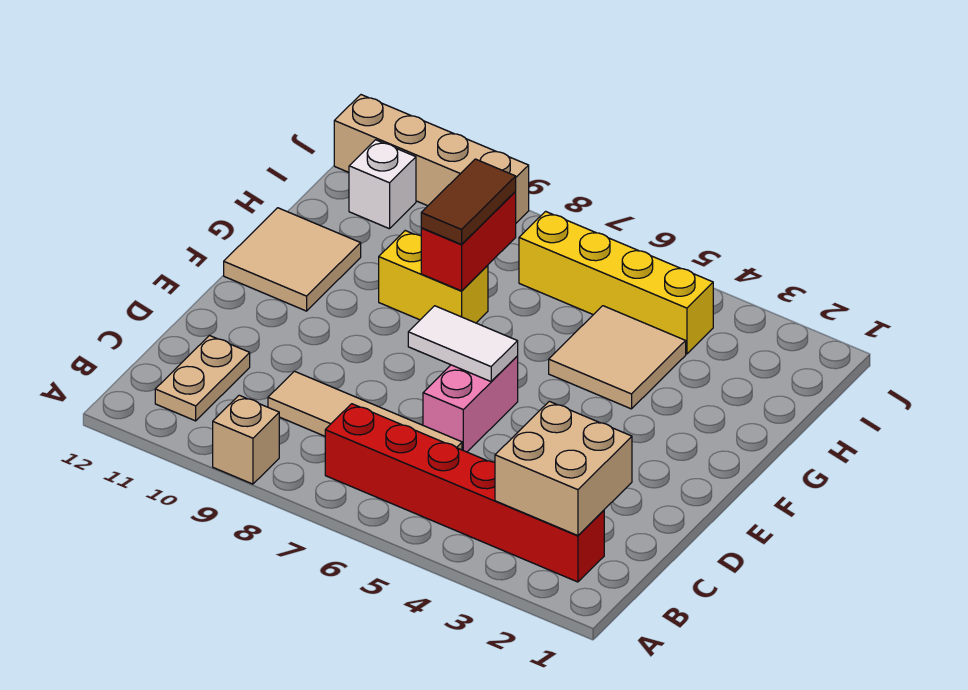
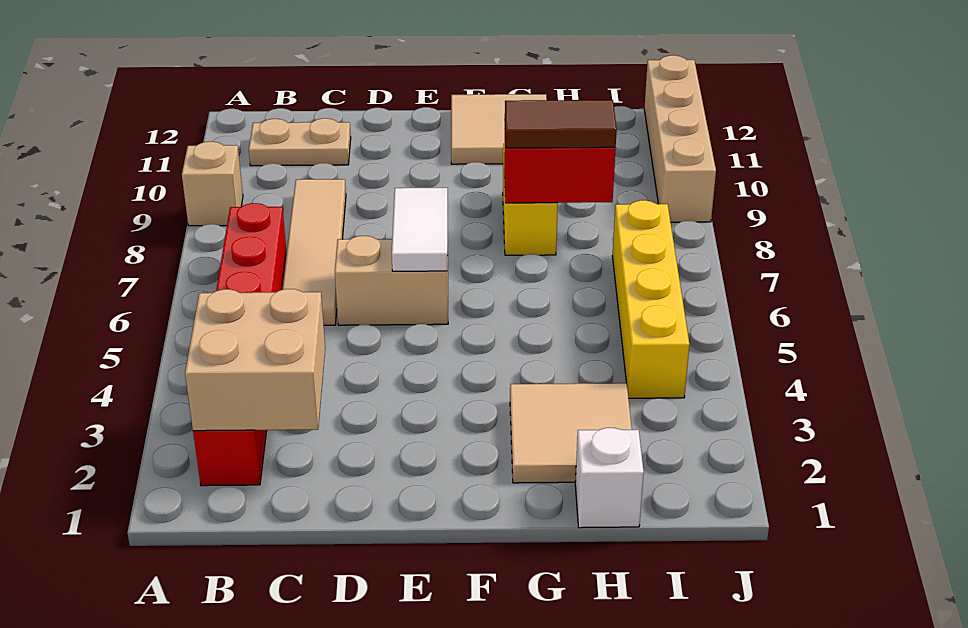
pink brick D6:E6 level 1 -> tan brick D6:E6 level 1
tan tile G4:H5 level 1 -> tan tile G2:H3 level 1
white brick I11 level 1 -> white brick H1 level 1

